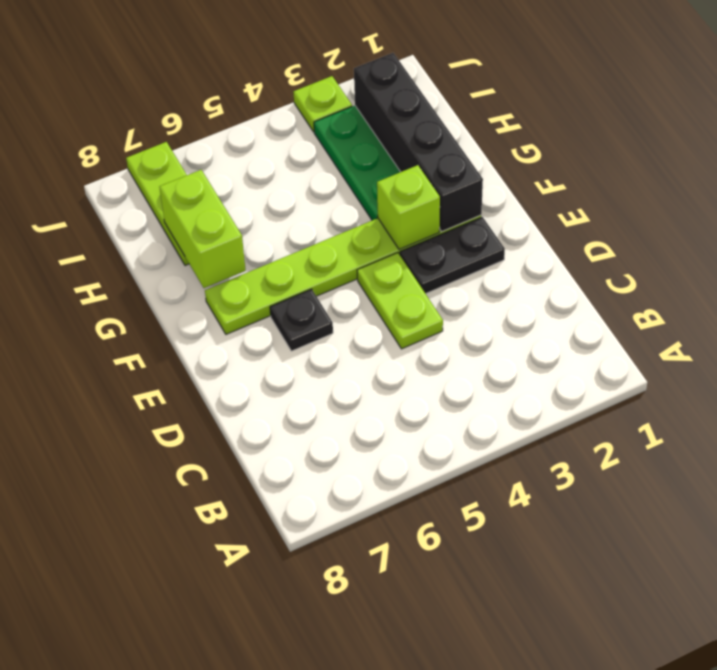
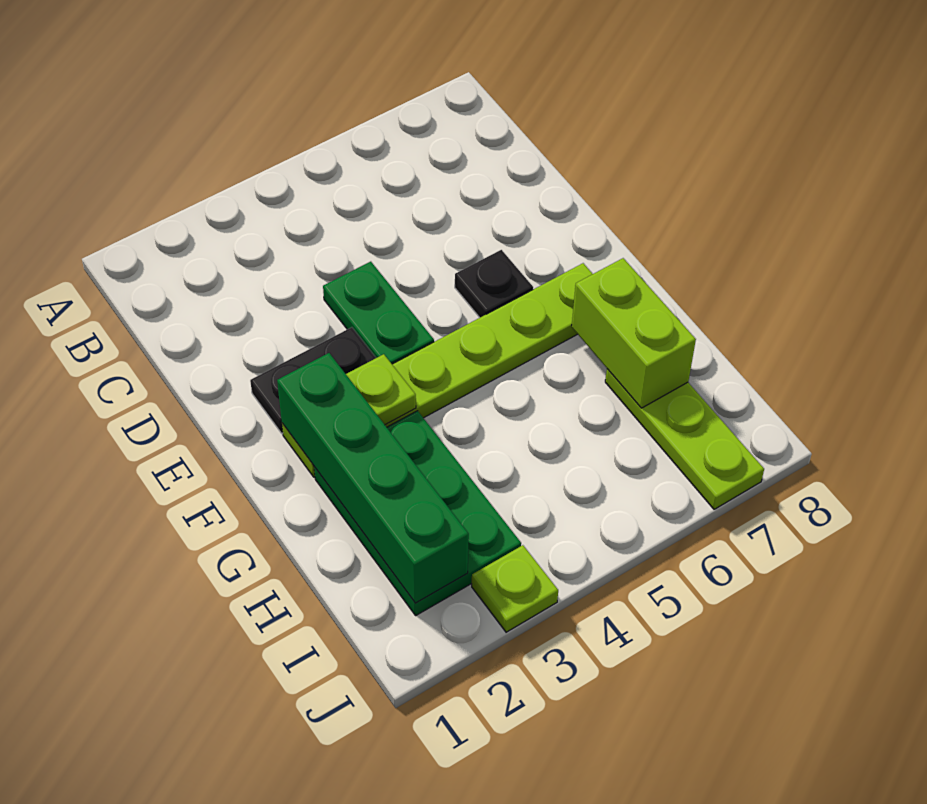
lime plate D4:E4 level 1 -> green plate D4:E4 level 1
black brick F2:I2 level 2 -> green brick F2:I2 level 2
lime brick F3 level 2 -> lime plate F3 level 2

